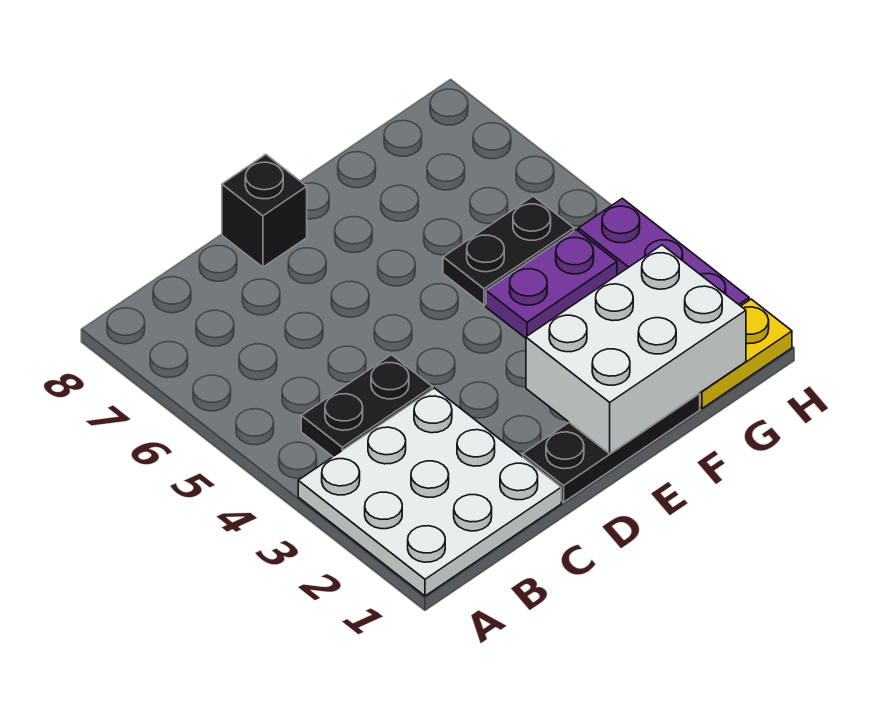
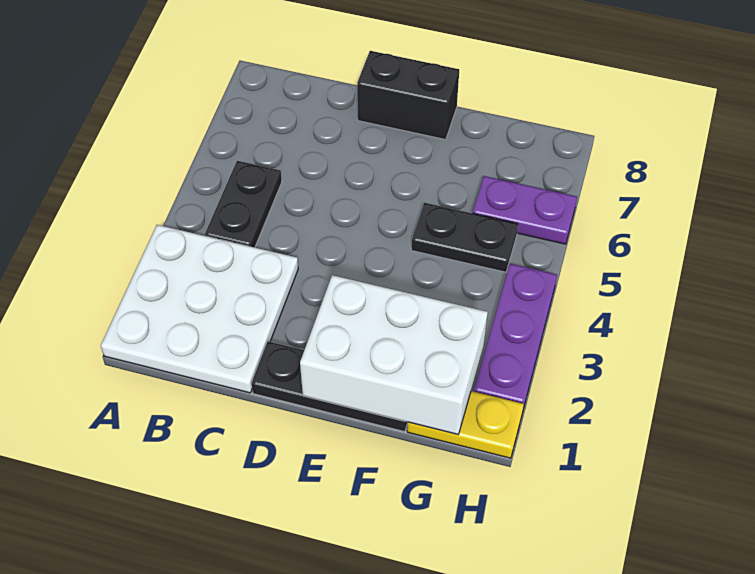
black plate B4:C4 level 1 -> black plate B4:B5 level 1
black brick D8 level 1 -> black brick D8:E8 level 1
purple plate F4:G4 level 1 -> purple plate G6:H6 level 1

